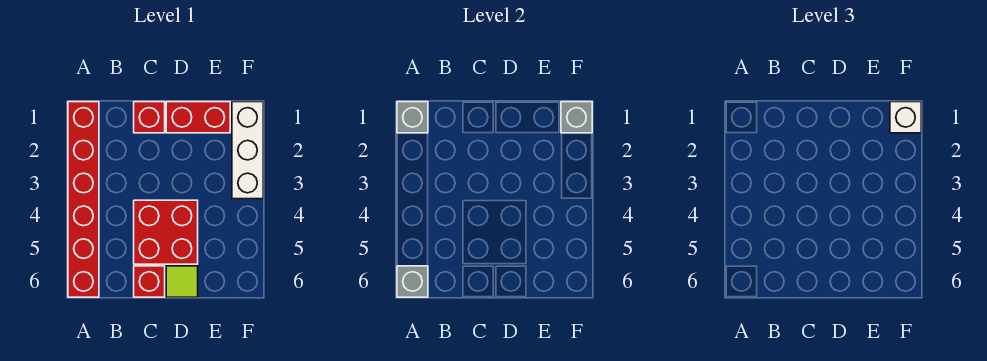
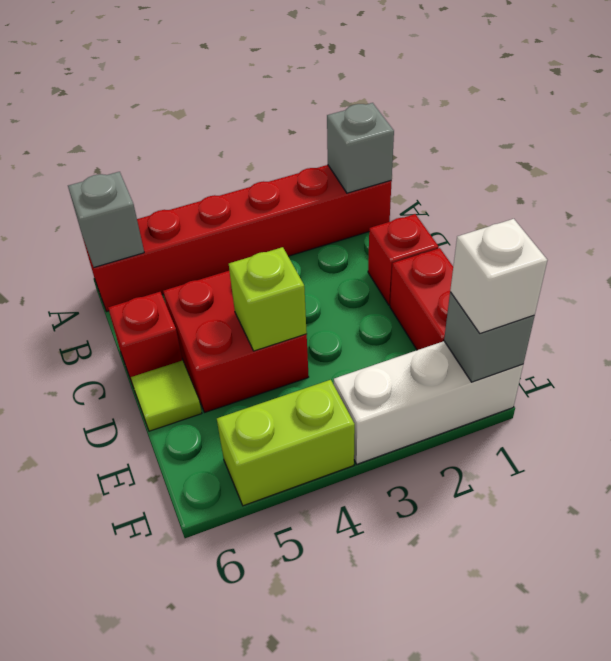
none -> lime brick D4 level 2
none -> lime brick F4:F5 level 1

